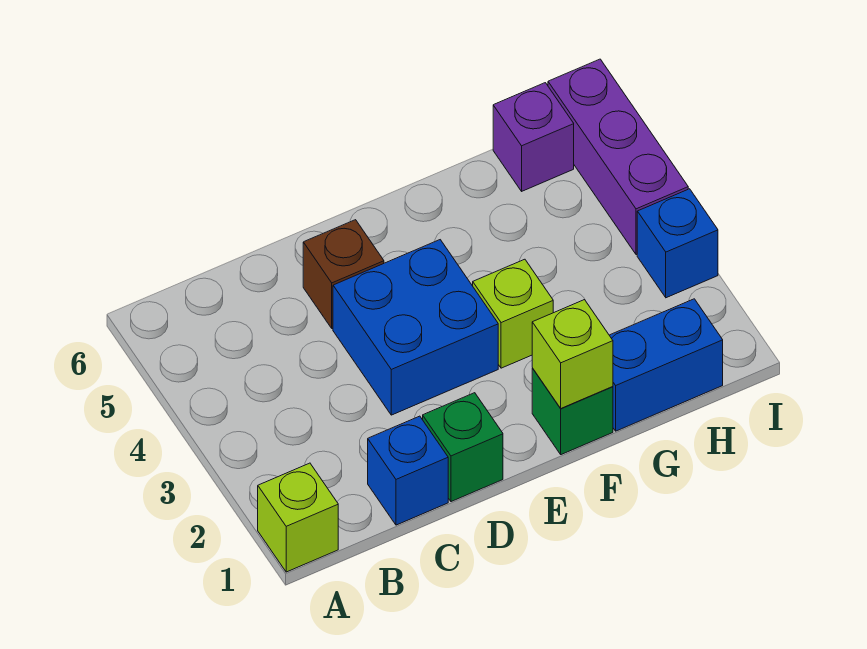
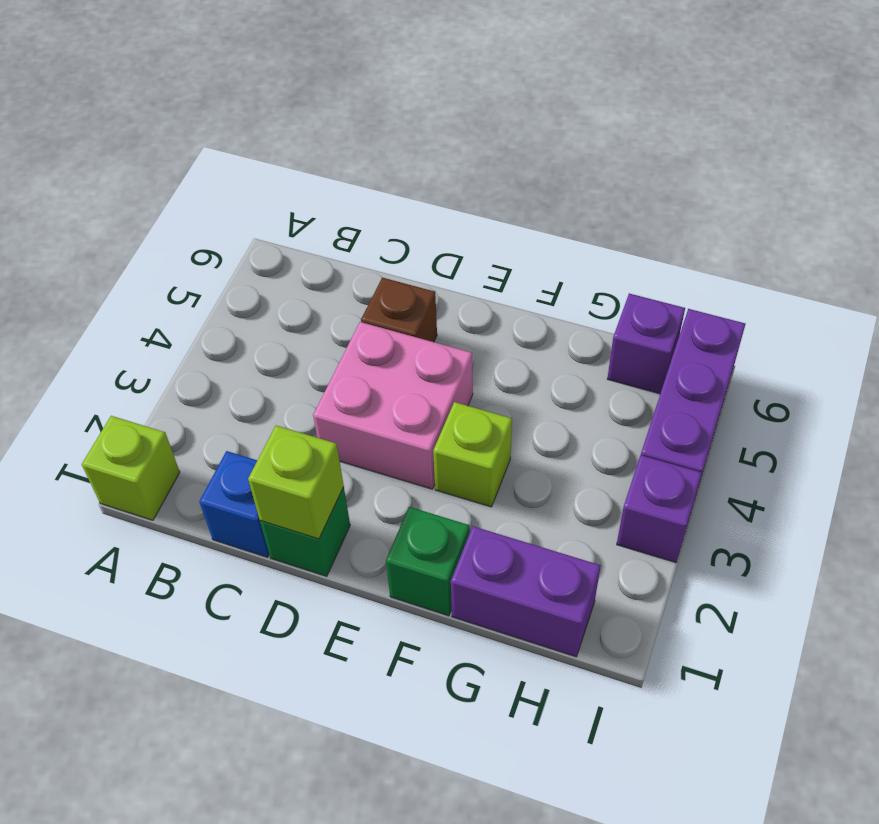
blue brick D3:E4 level 1 -> pink brick D3:E4 level 1
lime brick F1 level 2 -> lime brick D1 level 2
blue brick G1:H1 level 1 -> purple brick G1:H1 level 1
blue brick I3 level 1 -> purple brick I3 level 1

